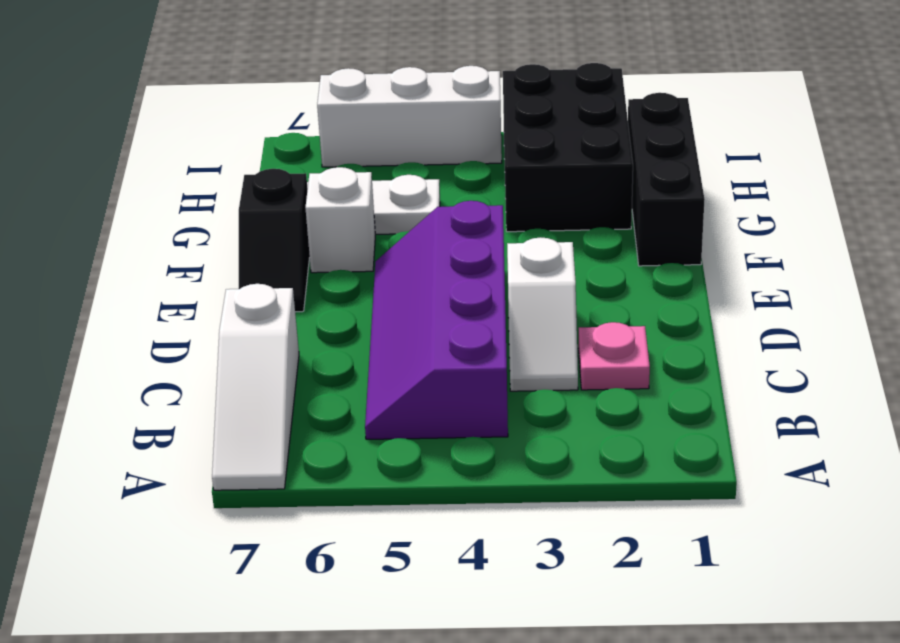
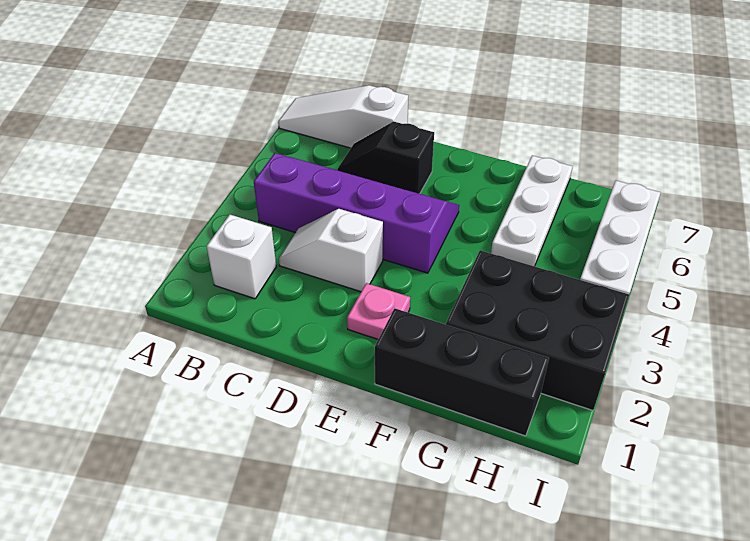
pink plate C2 level 1 -> pink plate E2 level 1
black slope E7:F7 level 1 top F -> black slope C6:D6 level 1 top D
white brick F6 level 1 -> white brick B2 level 1

